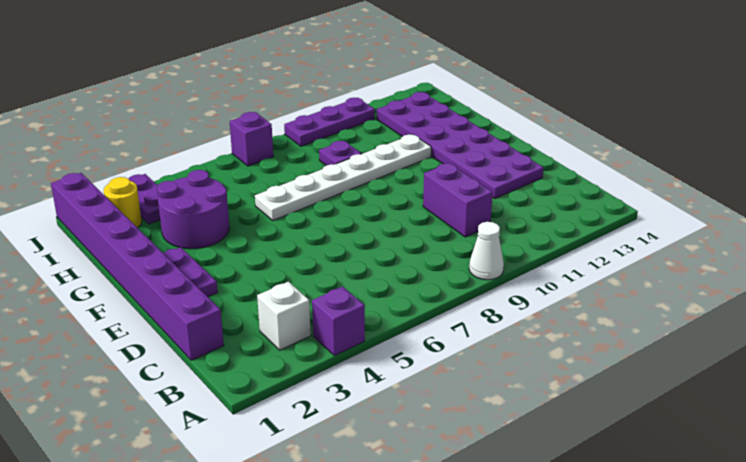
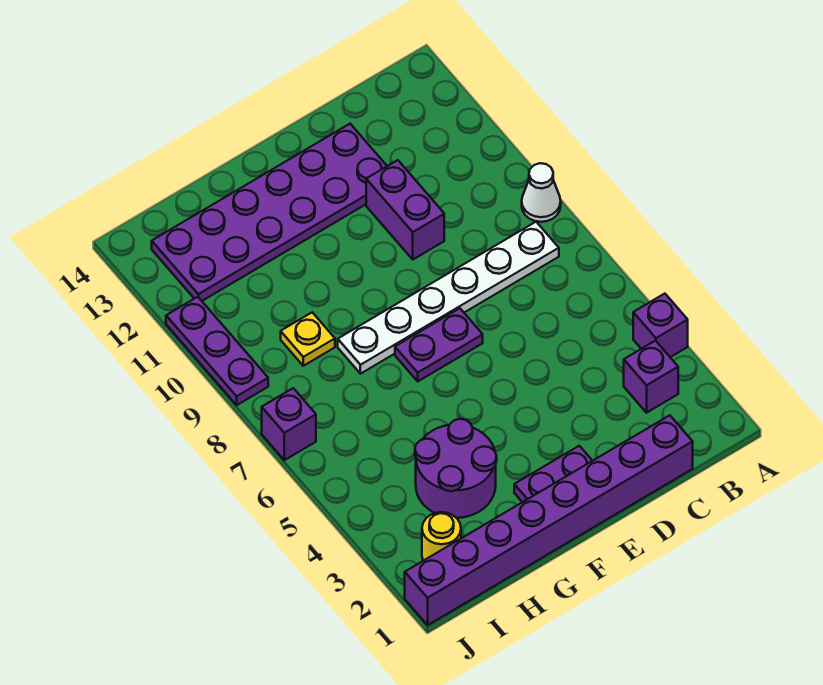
white brick B3 level 1 -> purple brick B3 level 1
purple brick C10:D10 level 1 -> purple brick D10:D11 level 1
white plate G6:G11 level 1 -> white plate B8:G8 level 1
purple plate H9 level 1 -> yellow plate H9 level 1
purple plate I3:J3 level 1 -> purple plate E7:F7 level 1

